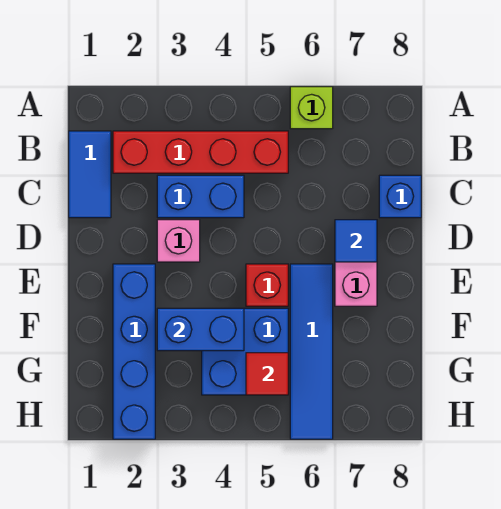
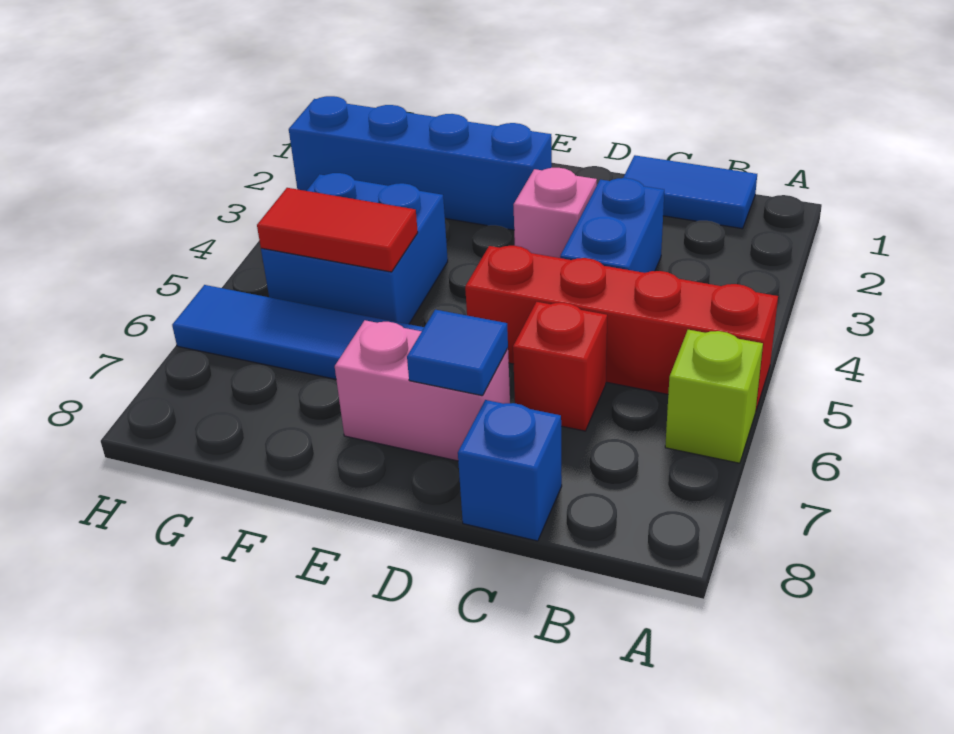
red brick B2:B5 level 1 -> red brick A5:D5 level 1
red brick E5 level 1 -> red brick C6 level 1
blue brick F3:F4 level 2 -> none
red tile G5 level 2 -> red tile F5:G5 level 2

